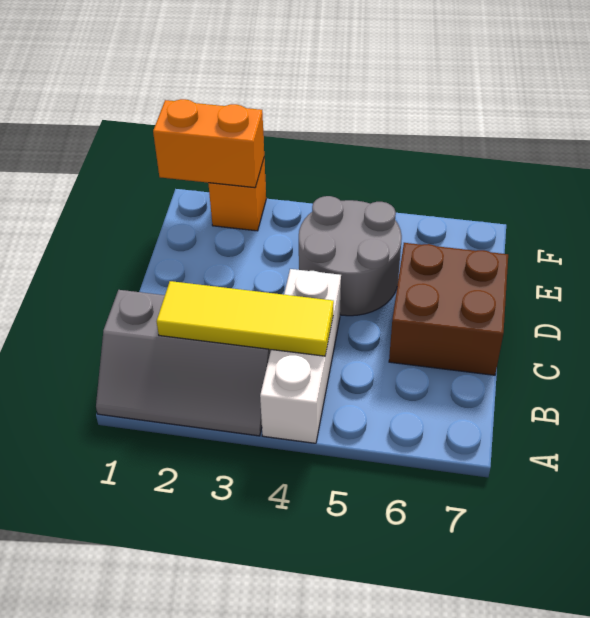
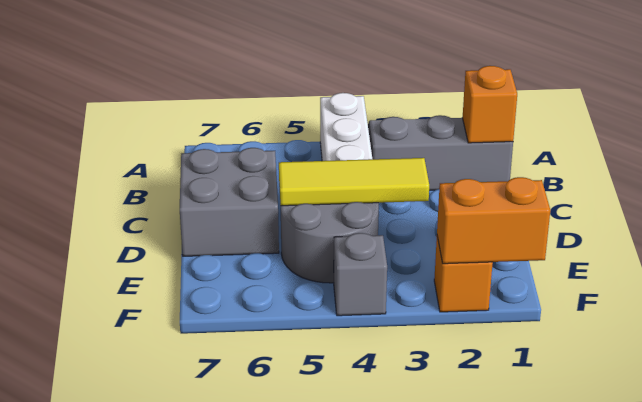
none -> orange brick B1 level 2
yellow tile B2:B4 level 2 -> yellow tile D3:D5 level 2
brown brick C6:D7 level 1 -> grey brick C6:D7 level 1
none -> grey brick F4 level 1

